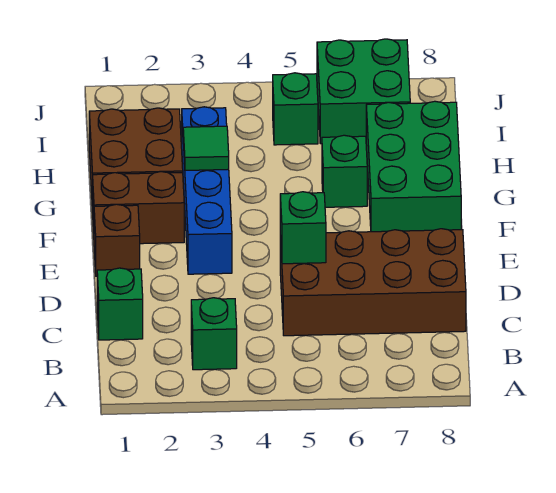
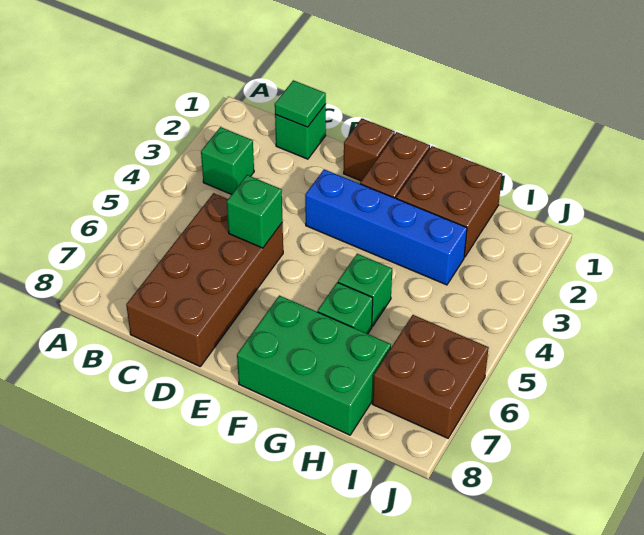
green tile G3 level 2 -> green tile C1 level 2
green brick I5 level 1 -> green brick G5 level 1
green brick I6:J7 level 1 -> brown brick I6:J7 level 1

